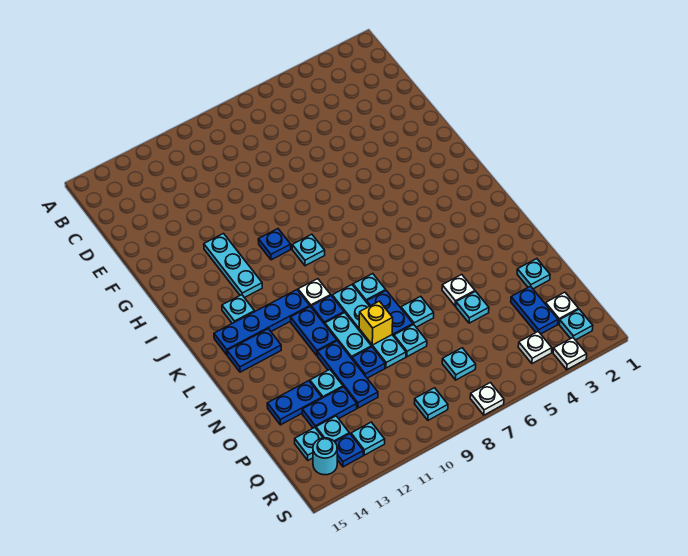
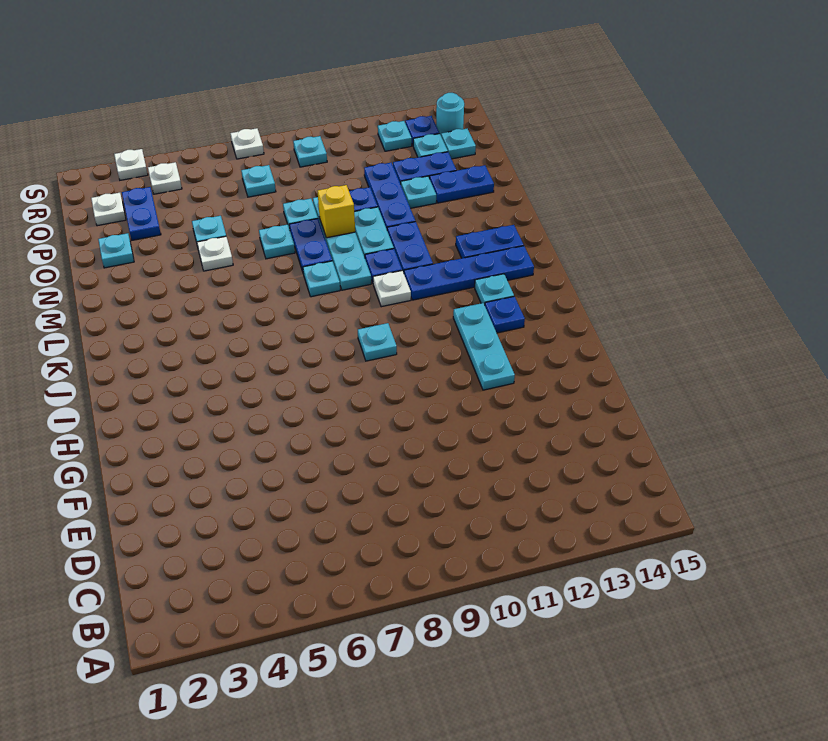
blue plate H10 level 1 -> blue plate I13 level 1
cyan plate R2 level 1 -> none

